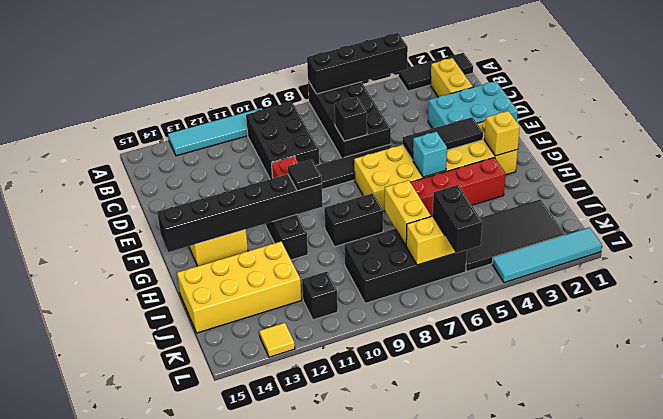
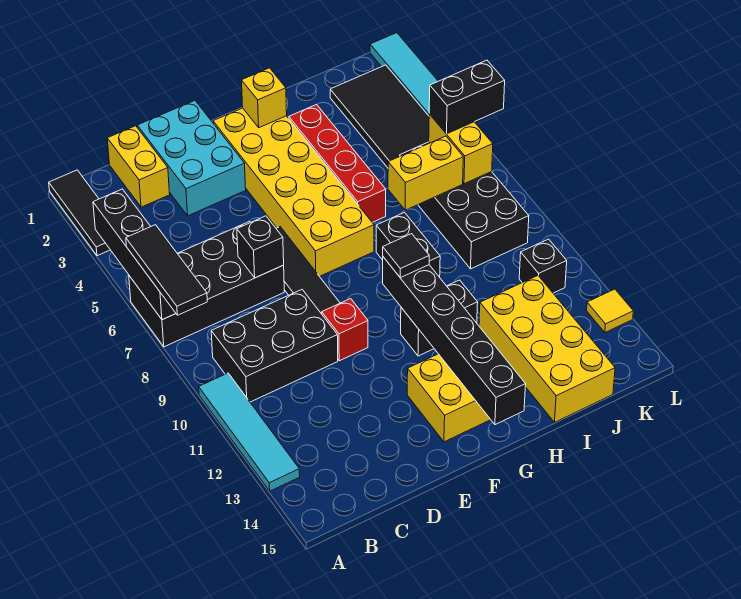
yellow brick B2:C2 level 1 -> yellow brick C1:C2 level 1
black tile F3:F5 level 2 -> black tile A6:A8 level 3
cyan brick G5 level 2 -> none

